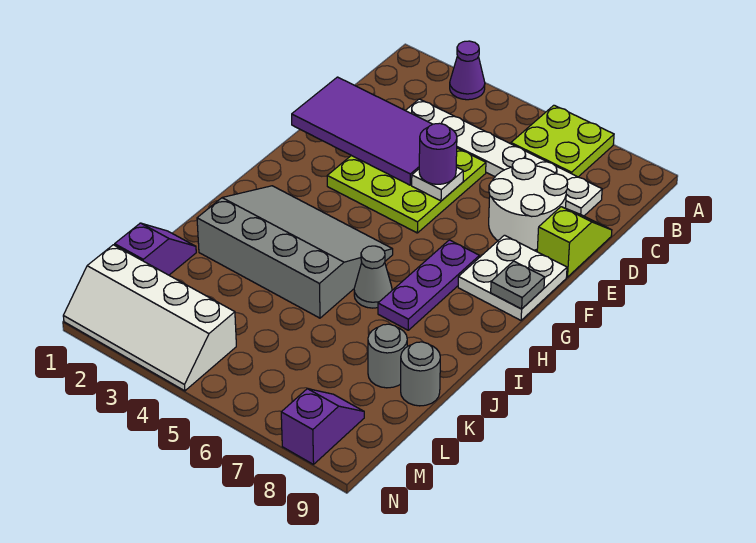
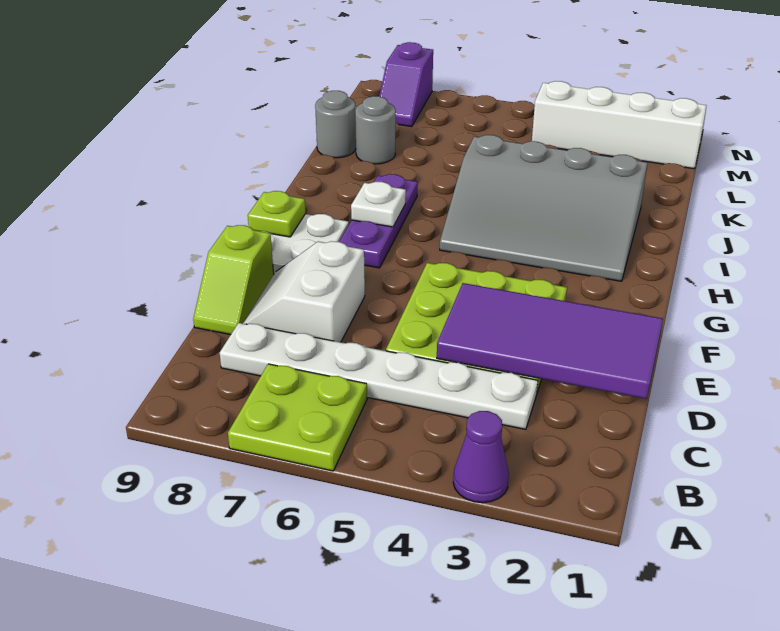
white round brick D7:E8 level 1 -> white slope D7:E8 level 1 top 7
white plate E5 level 2 -> white plate H7 level 2
purple round brick E5 level 3 -> none
grey plate G9 level 2 -> lime plate G9 level 2
grey cone I6 level 1 -> none
purple slope K1:L1 level 1 top L -> none

